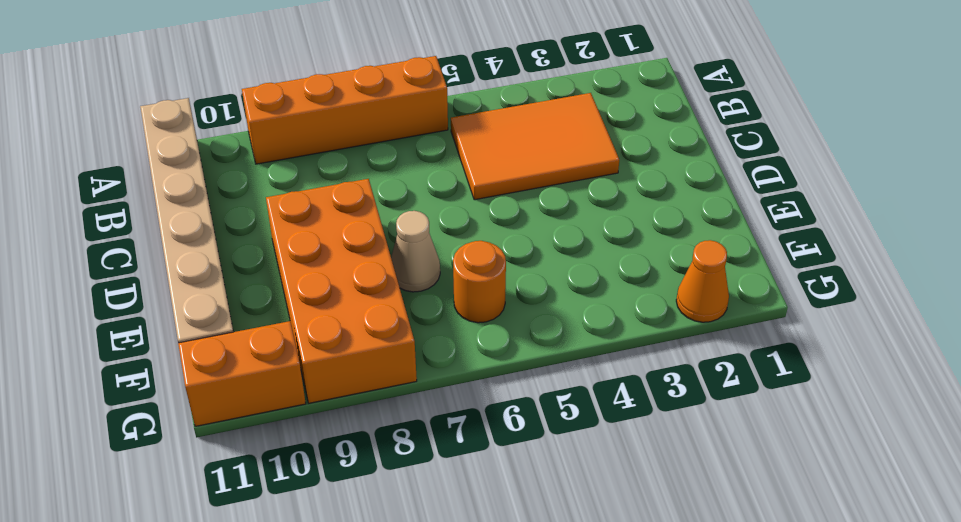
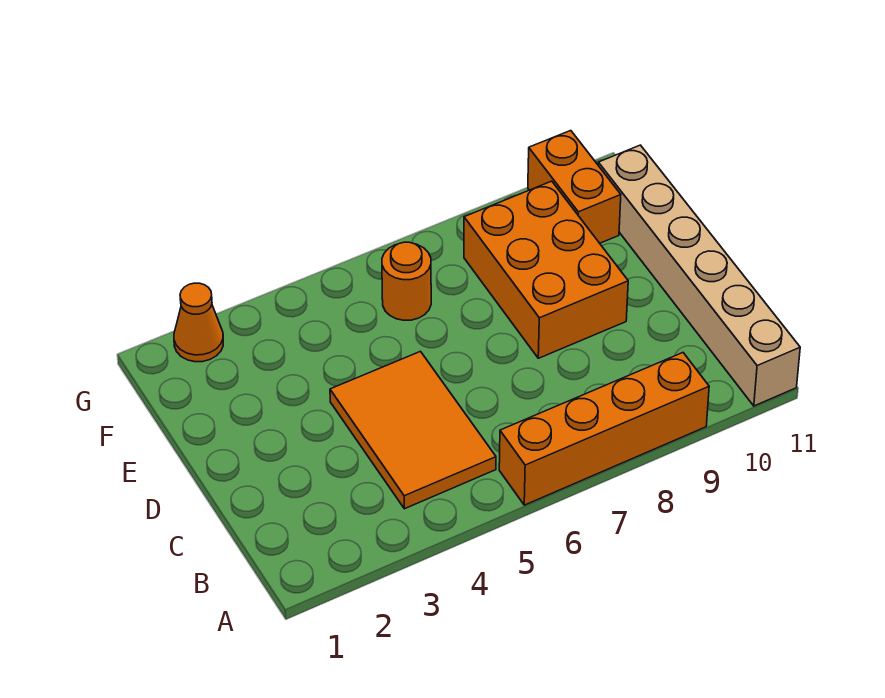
orange tile B3:C5 level 1 -> orange tile B4:D5 level 1
orange brick D8:G9 level 1 -> orange brick D8:F9 level 1
tan cone E7 level 1 -> none
orange brick G10:G11 level 1 -> orange brick F10:G10 level 1

